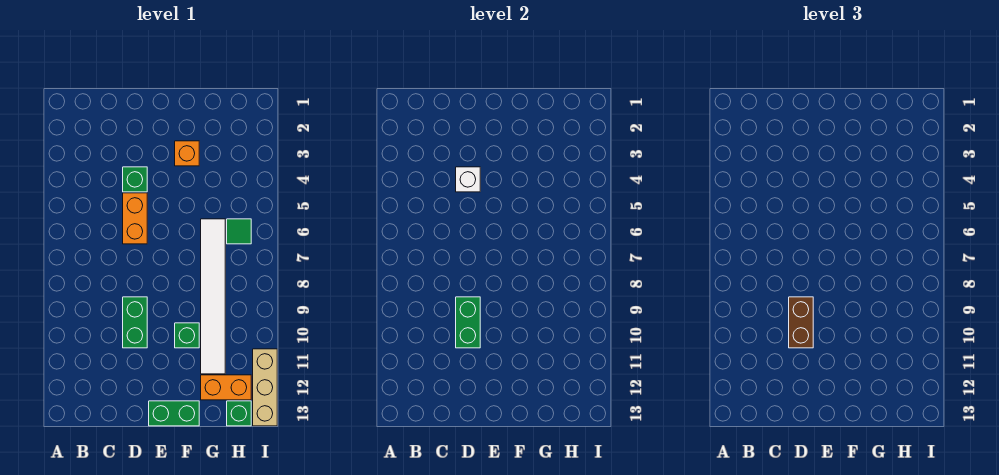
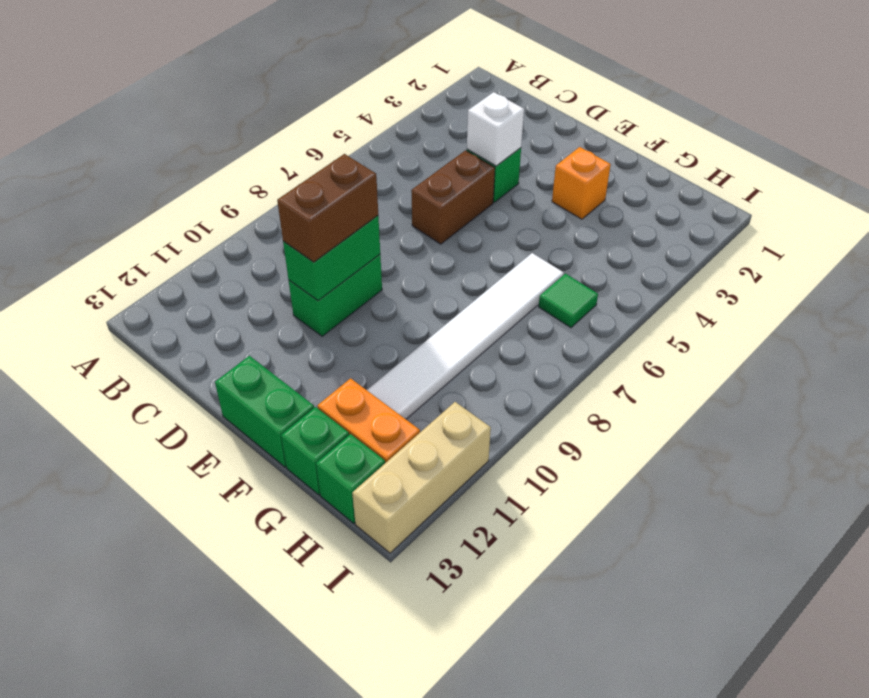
orange brick D5:D6 level 1 -> brown brick D5:D6 level 1
green brick F10 level 1 -> green brick G13 level 1

